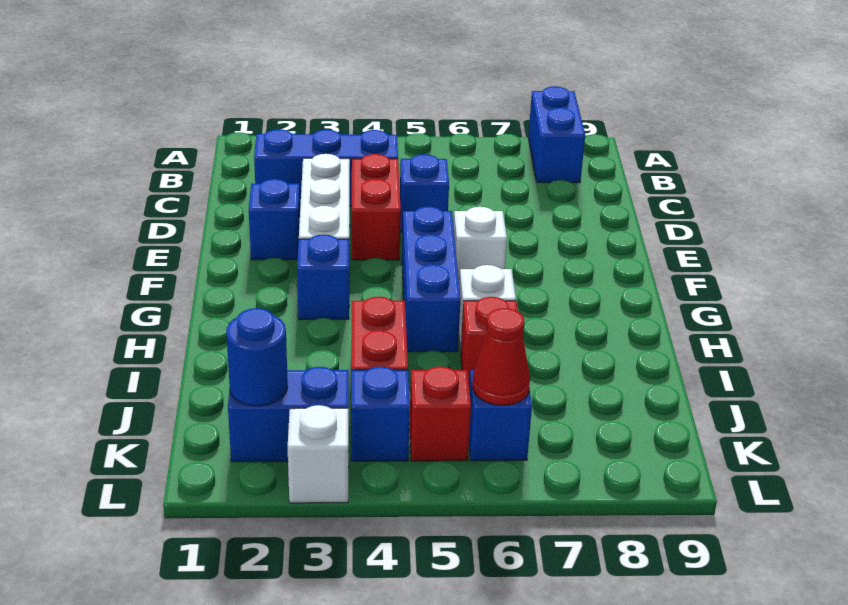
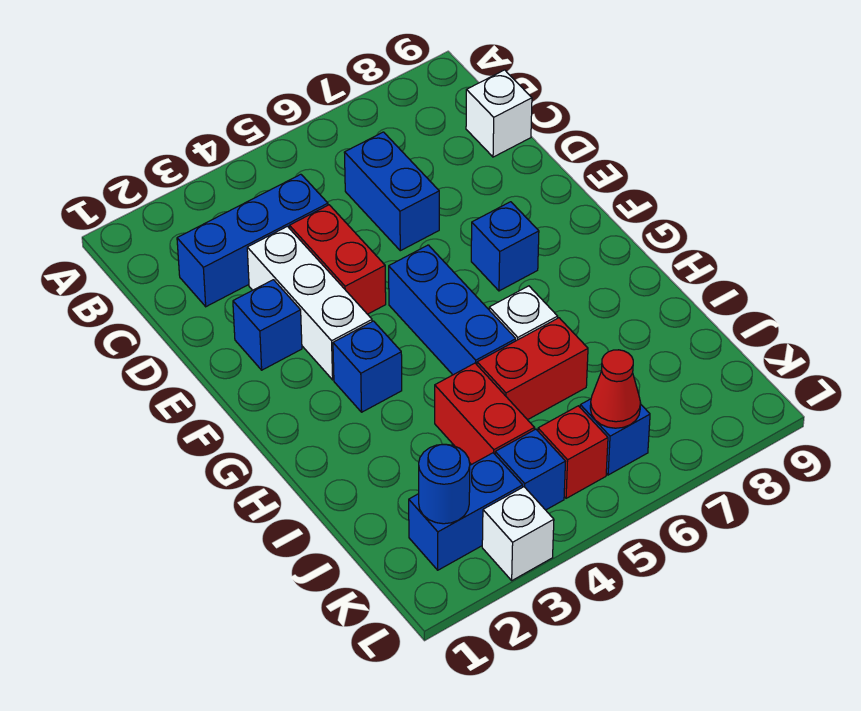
blue brick A8:B8 level 1 -> blue brick C6:D6 level 1
blue brick D5 level 1 -> blue brick F7 level 1
white brick F6 level 1 -> white brick C9 level 1
red brick I6 level 1 -> red brick I5:I6 level 1

